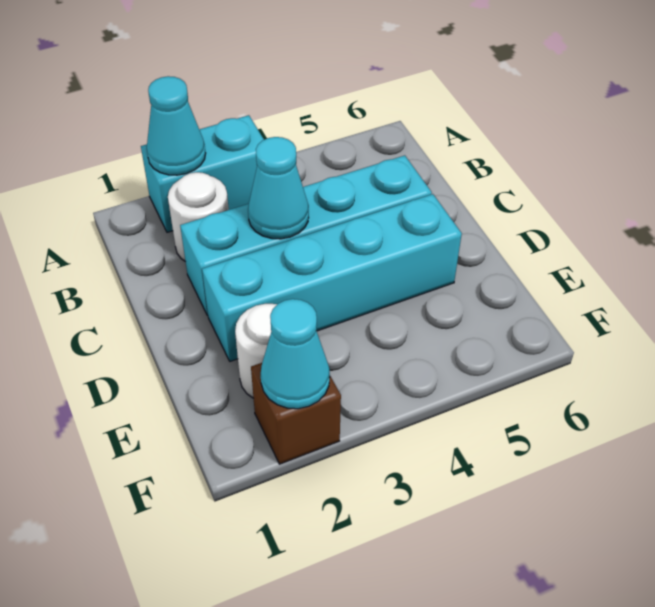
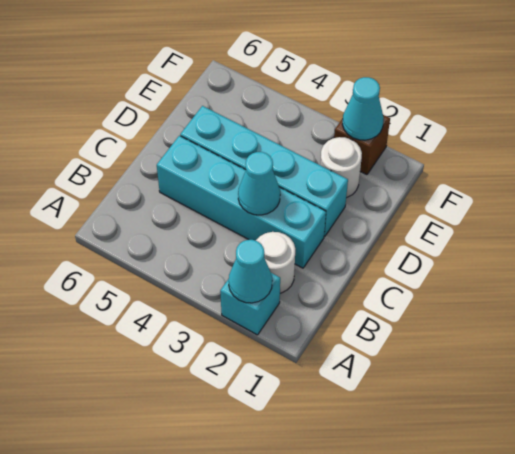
cyan brick A2:A3 level 1 -> cyan brick A2 level 1

